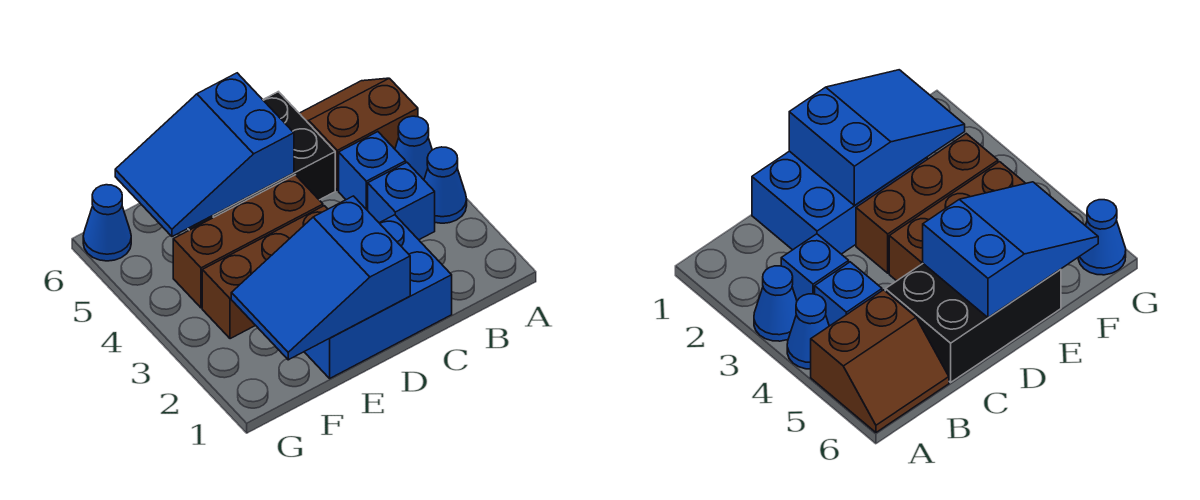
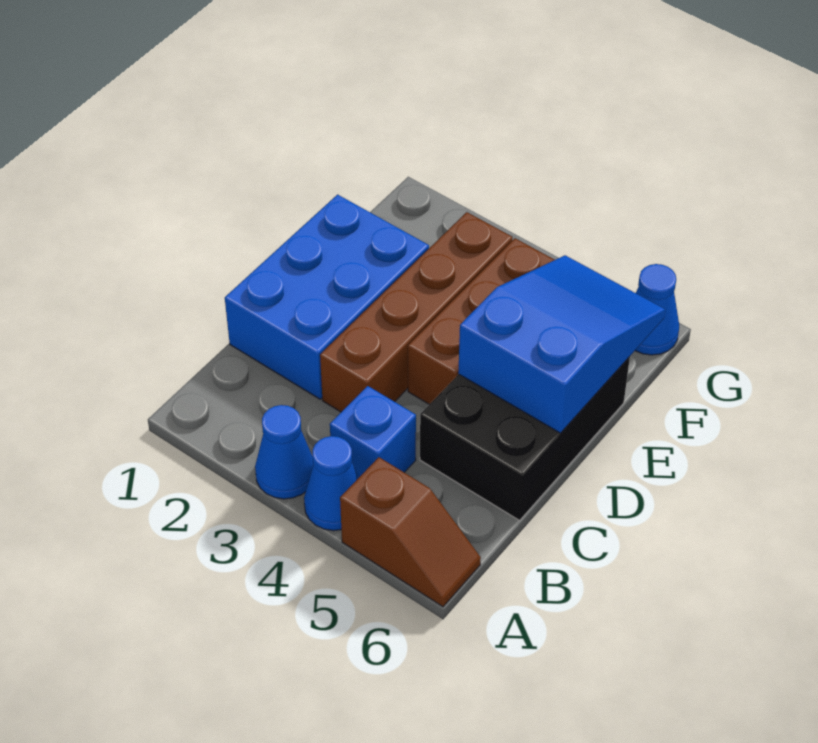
brown slope A5:B6 level 1 top 5 -> brown slope A5:A6 level 1 top 5
blue brick B3 level 1 -> none
blue slope D1:F2 level 2 top D -> none
brown brick D3:F3 level 1 -> brown brick C3:F3 level 1

